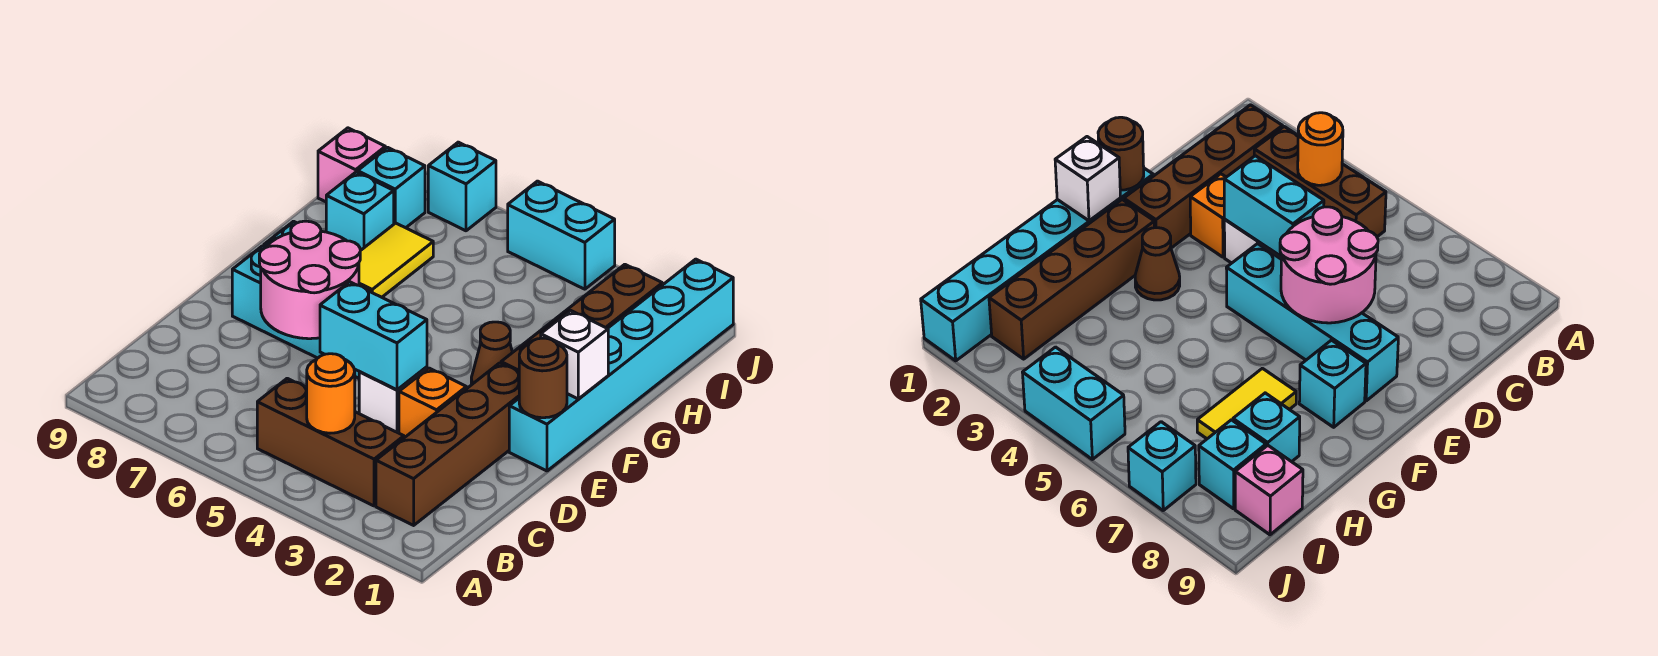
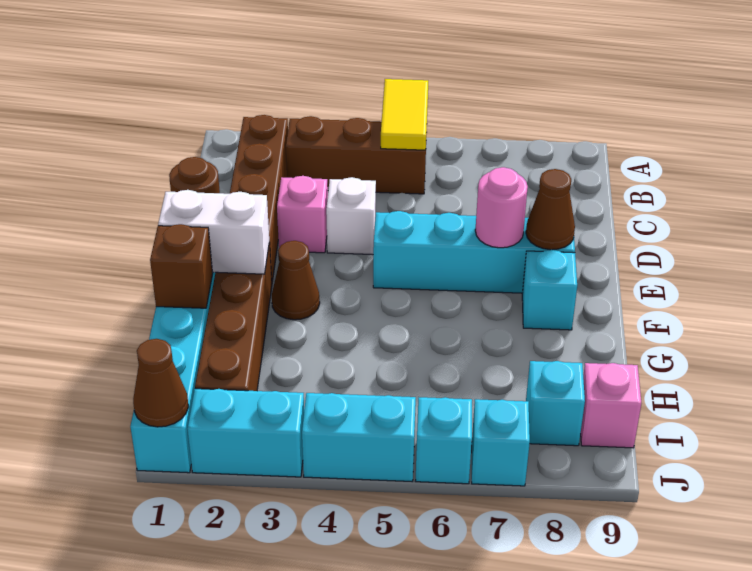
orange round brick B4 level 2 -> none
orange brick D3 level 1 -> pink brick D3 level 1
cyan brick D4:D5 level 2 -> cyan brick J2:J3 level 1
pink round brick D6:E7 level 2 -> pink round brick E7 level 2
none -> brown cone E8 level 2
white brick F1 level 2 -> white brick F1:F2 level 2
none -> brown brick G1 level 2
yellow tile G7:H7 level 1 -> yellow tile A5:B5 level 2
cyan brick H8 level 1 -> cyan brick J6 level 1
none -> brown cone J1 level 2

